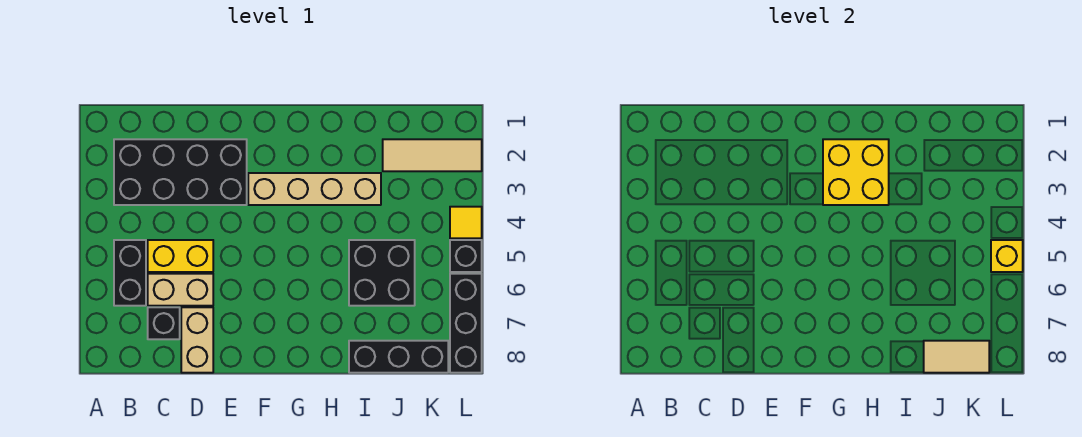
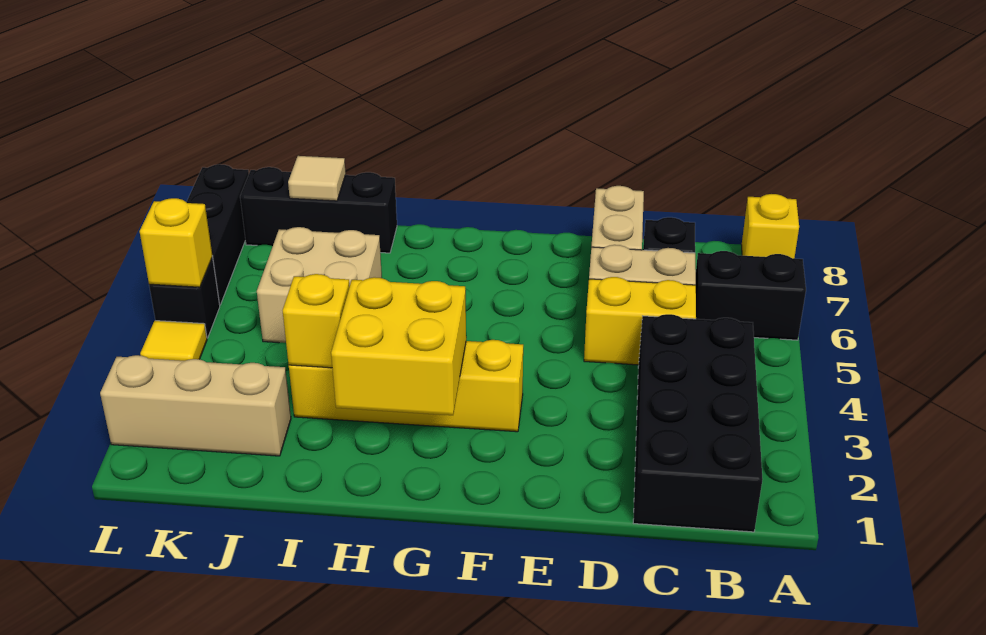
none -> yellow brick A8 level 1
black brick B2:E3 level 1 -> black brick B1:C4 level 1
black brick B5:B6 level 1 -> black brick A6:B6 level 1
tan brick F3:I3 level 1 -> yellow brick F3:I3 level 1
none -> yellow brick I3 level 2
black brick I5:J6 level 1 -> tan brick I5:J6 level 1
tan tile J2:L2 level 1 -> tan brick J2:L2 level 1
tan tile J8:K8 level 2 -> tan tile J8 level 2

